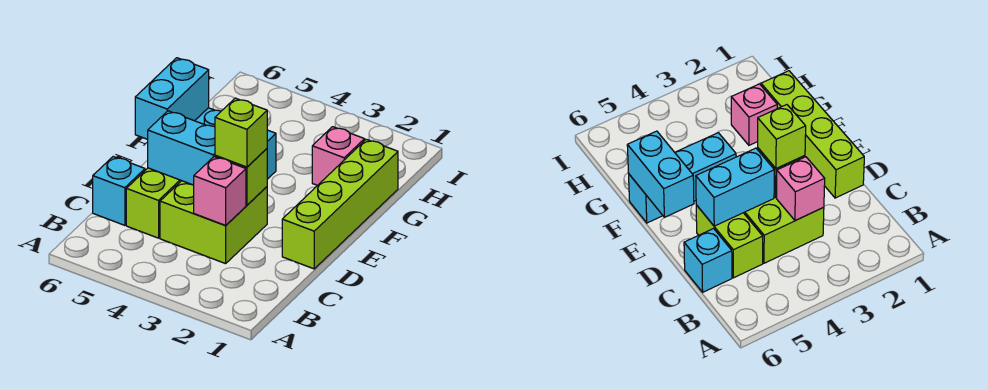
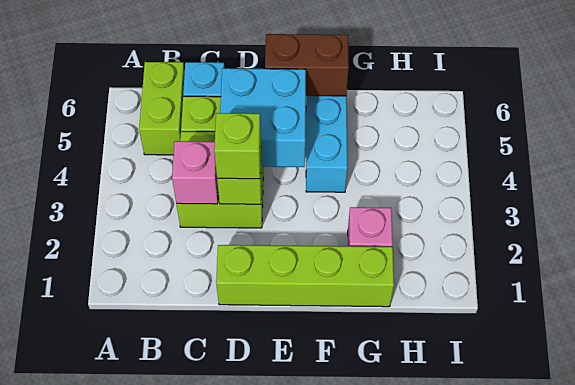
none -> lime brick B5:B6 level 1
cyan brick D4:D5 level 2 -> cyan brick D4:E5 level 2
cyan brick E6:F6 level 2 -> brown brick E6:F6 level 2

